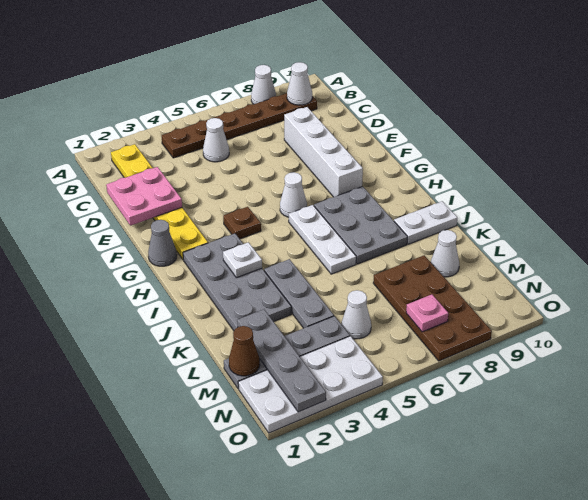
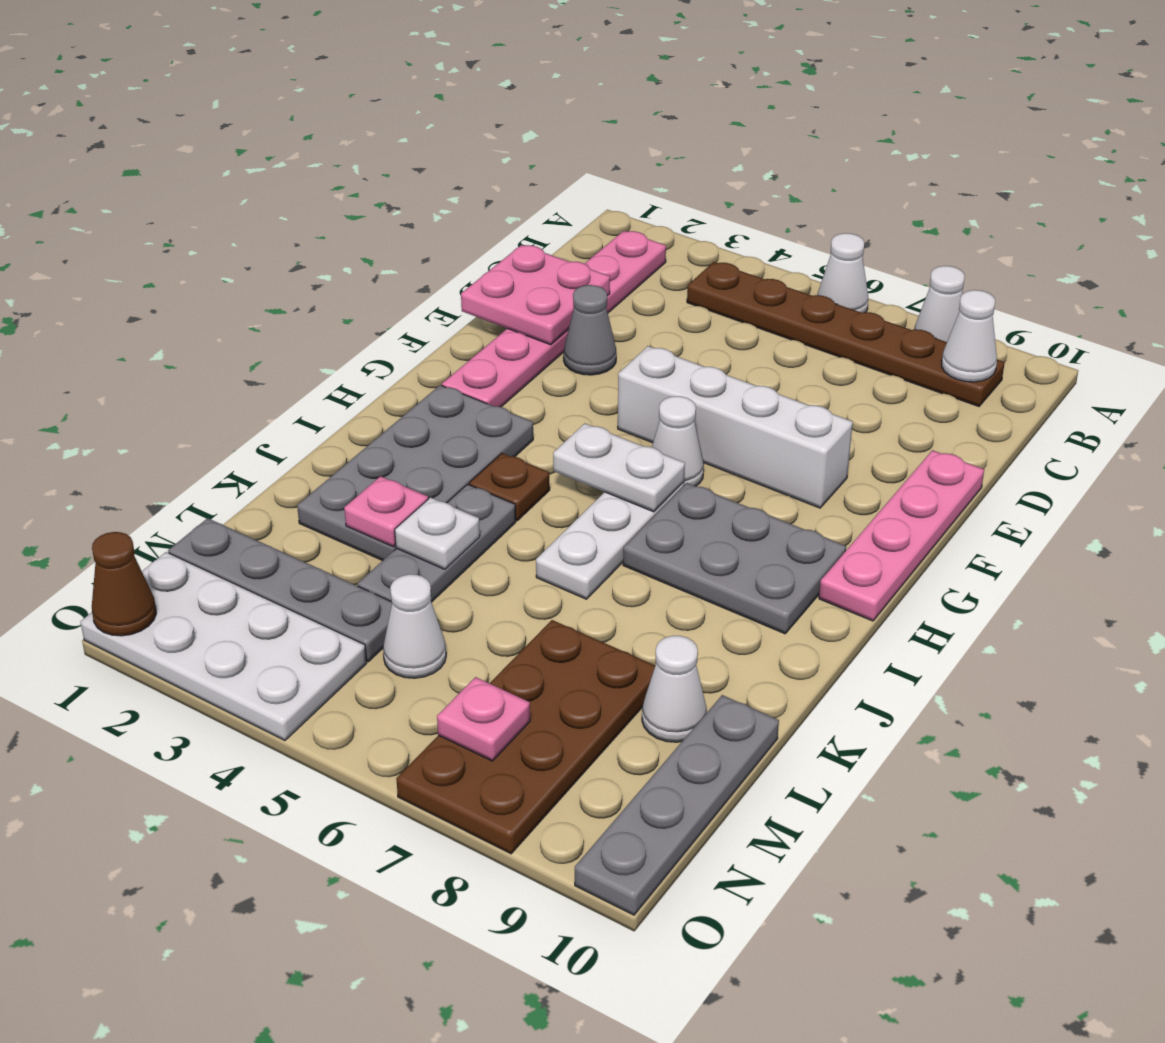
yellow plate B2:G2 level 1 -> pink plate B2:G2 level 1
white cone C5 level 1 -> white cone A6 level 1
white brick D8:G8 level 1 -> white brick F5:F8 level 1
none -> pink plate E10:H10 level 1
grey cone G1 level 1 -> grey cone E3 level 1
brown plate G4 level 1 -> brown plate I4 level 1
grey plate H7:J8 level 1 -> grey plate H7:I9 level 1
white plate I3 level 2 -> white plate K4 level 2
white plate J9:J10 level 1 -> white plate H5:H6 level 2
none -> pink plate K3 level 2
grey plate L2:O2 level 2 -> grey plate L10:O10 level 1
brown cone M1 level 2 -> brown cone O1 level 2

